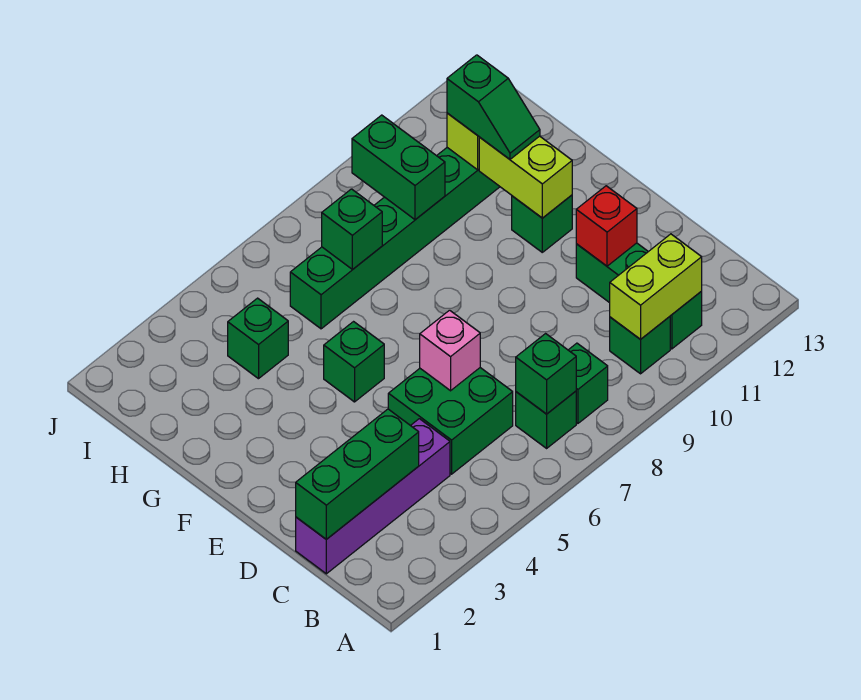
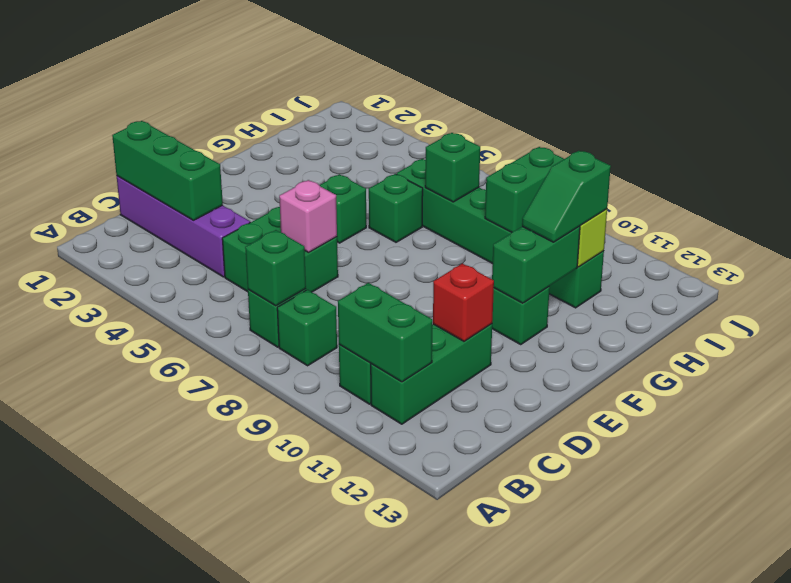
lime brick B10:B11 level 2 -> green brick B10:B11 level 2
lime brick F11:G11 level 2 -> green brick F11:G11 level 2
green brick H4 level 1 -> green brick G6 level 1

